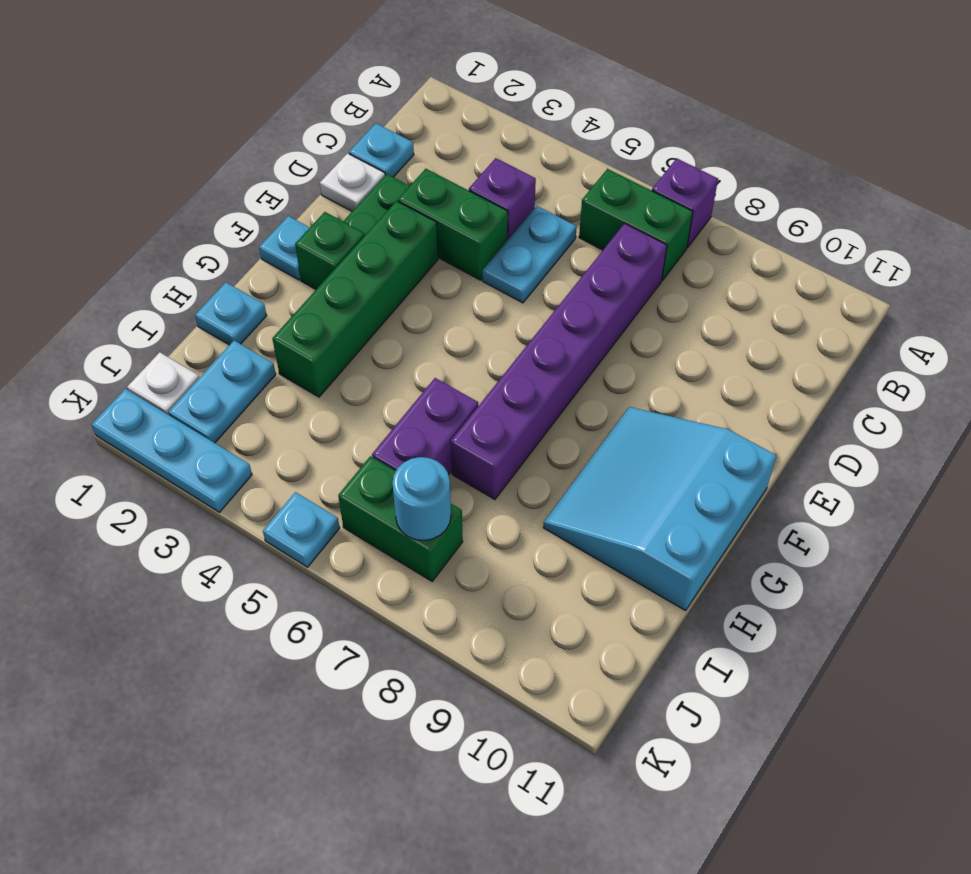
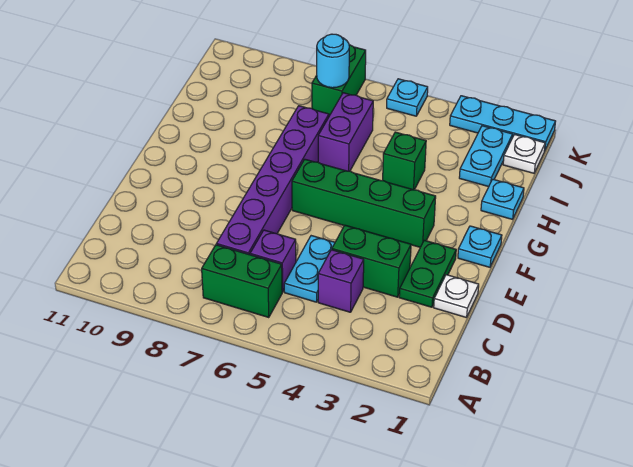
purple brick A7 level 1 -> purple brick C6 level 1
cyan plate C1 level 1 -> none
green brick E3:H3 level 1 -> green brick F3:F6 level 1
green brick F2 level 1 -> green brick H4 level 1
cyan slope F9:H11 level 1 top 11 -> none
green brick J6:J7 level 1 -> green brick J7:K7 level 1

